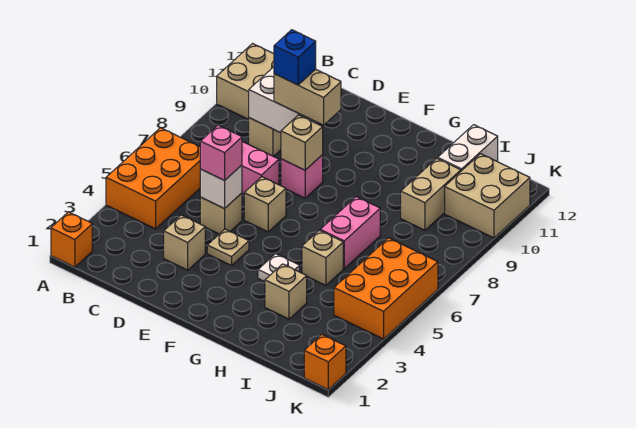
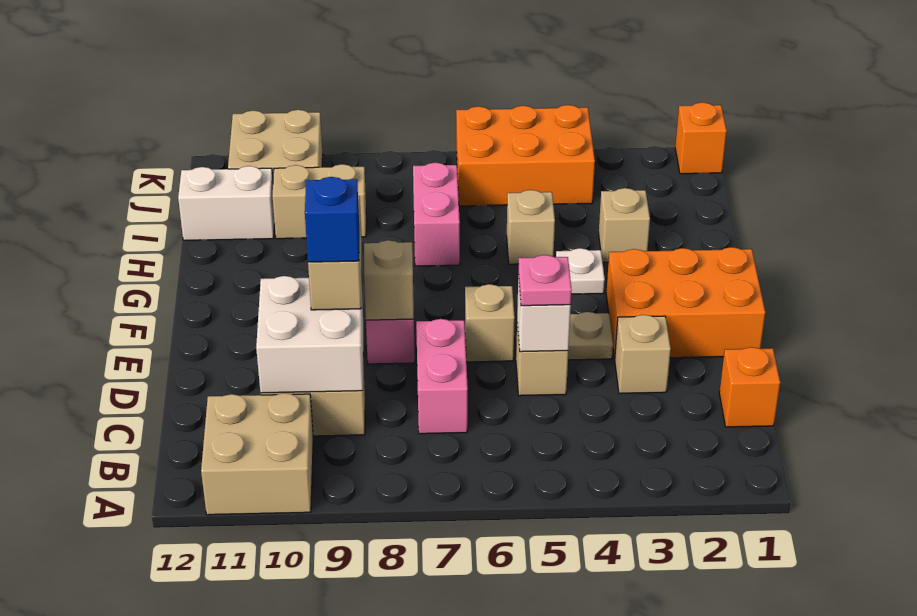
orange brick A1 level 1 -> orange brick C1 level 1
orange brick A4:B6 level 1 -> orange brick E1:F3 level 1
pink brick D5 level 3 -> pink plate D5 level 3
pink brick H6:H7 level 1 -> pink brick H7:I7 level 1

